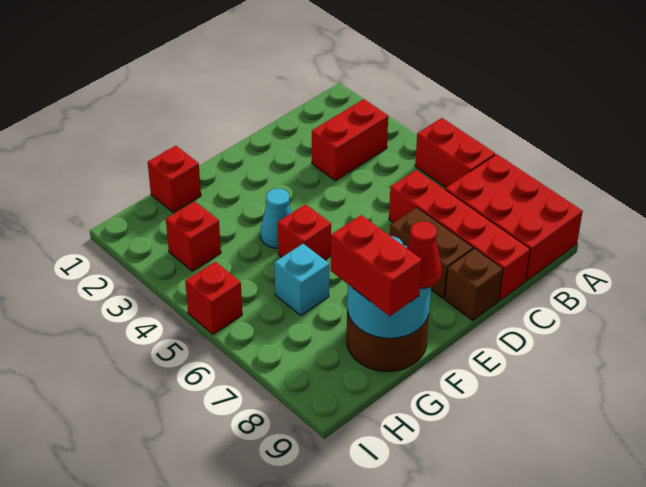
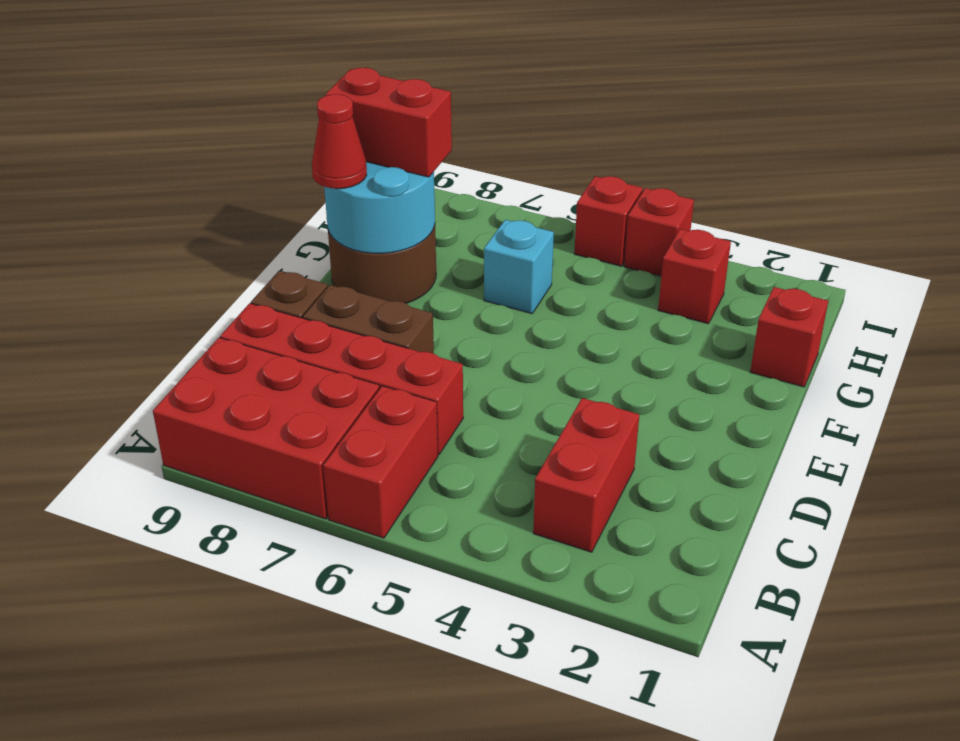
red brick A5:A6 level 1 -> red brick A6:B6 level 1
cyan cone F4 level 1 -> none
red brick F5 level 1 -> red brick I4 level 1

